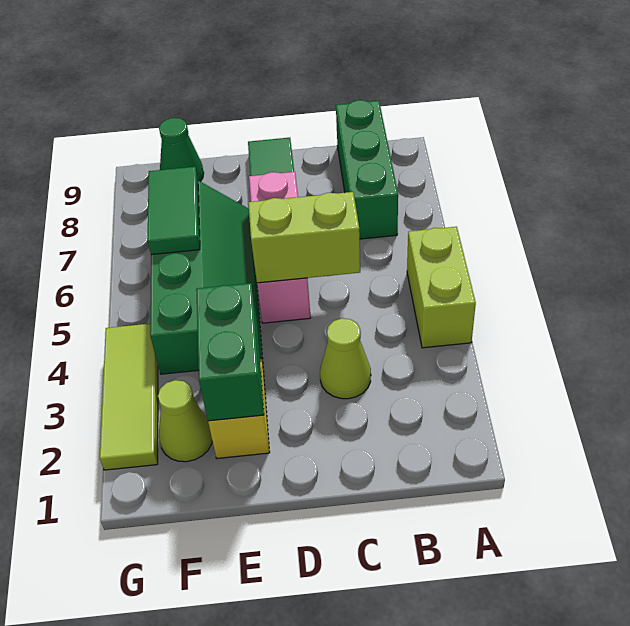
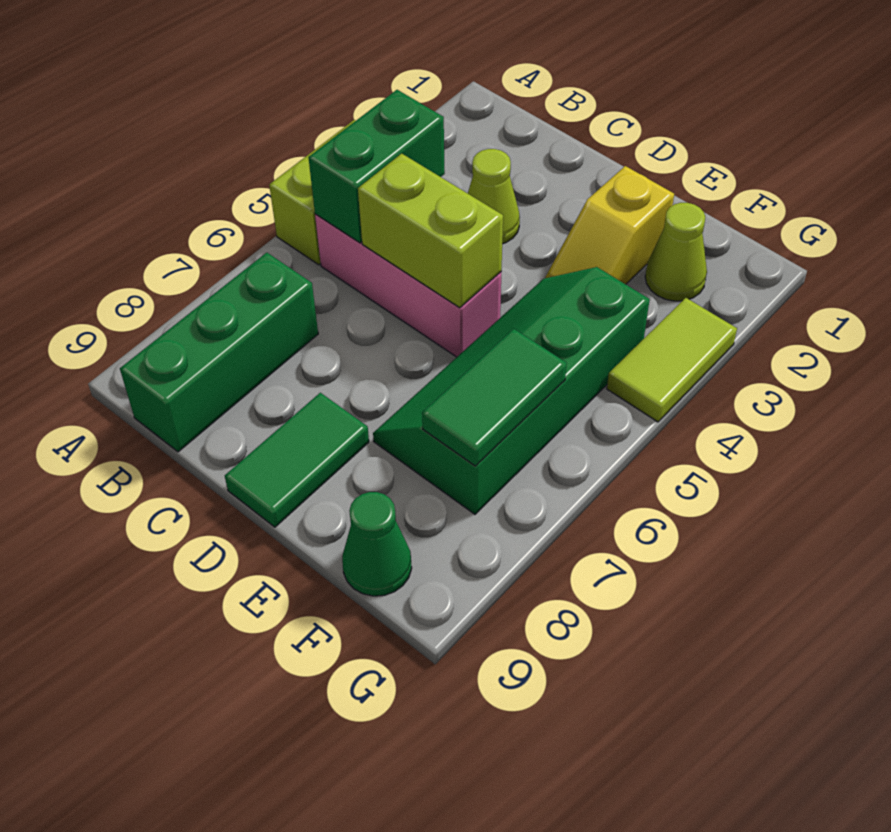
pink brick D5:D7 level 1 -> pink brick B5:D5 level 1
green brick E2:E3 level 2 -> green brick B4:B5 level 2
lime tile G2:G4 level 1 -> lime tile G3:G4 level 1

